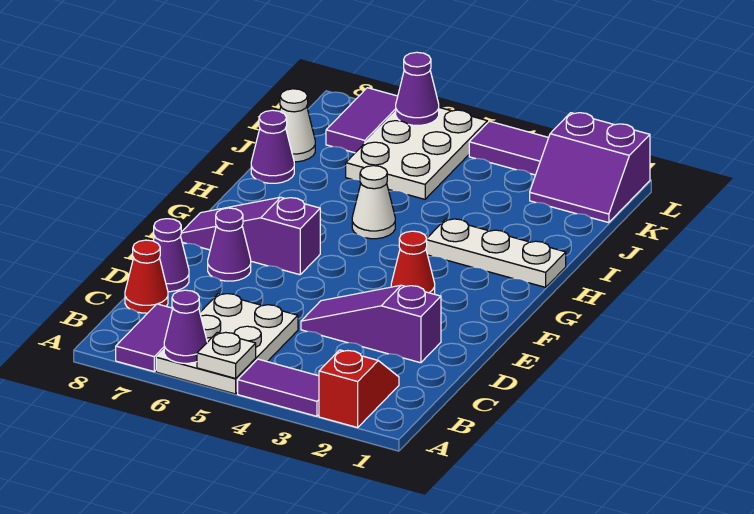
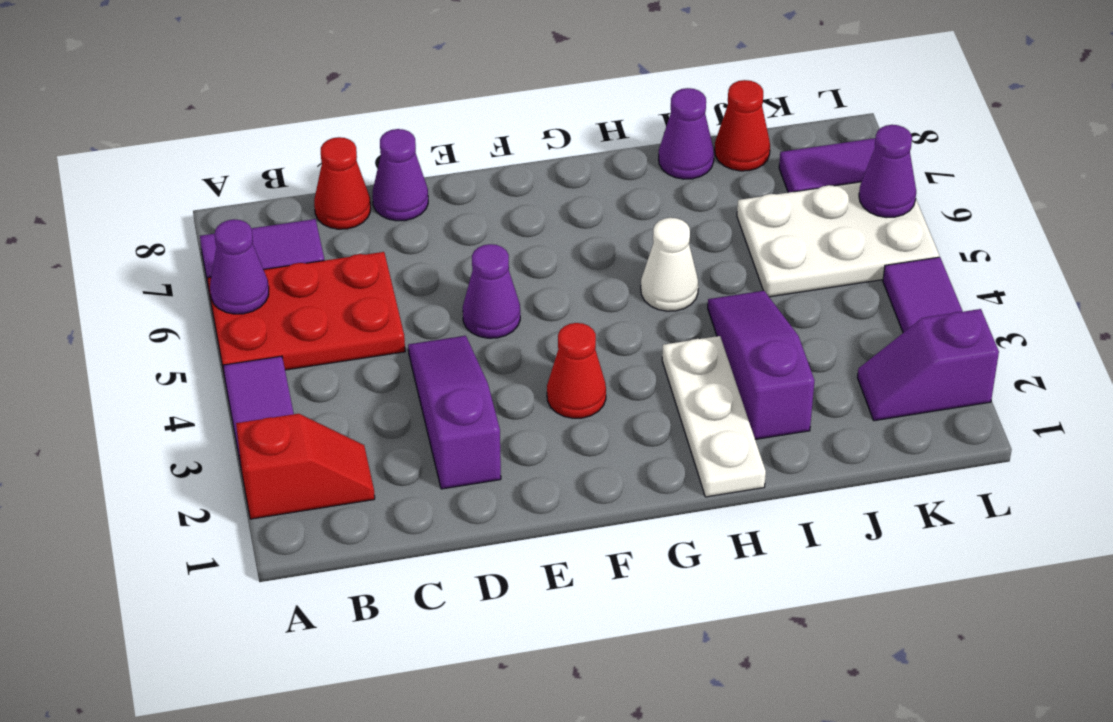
white plate A5:C6 level 1 -> red plate A5:C6 level 1
white plate A5 level 2 -> none
purple cone E7 level 1 -> purple cone E5 level 1
purple slope F6:F8 level 1 top 6 -> purple slope I2:I4 level 1 top 2
white cone J8 level 1 -> red cone J8 level 1
purple slope K1:L2 level 1 top L -> purple slope K2:L2 level 1 top L

